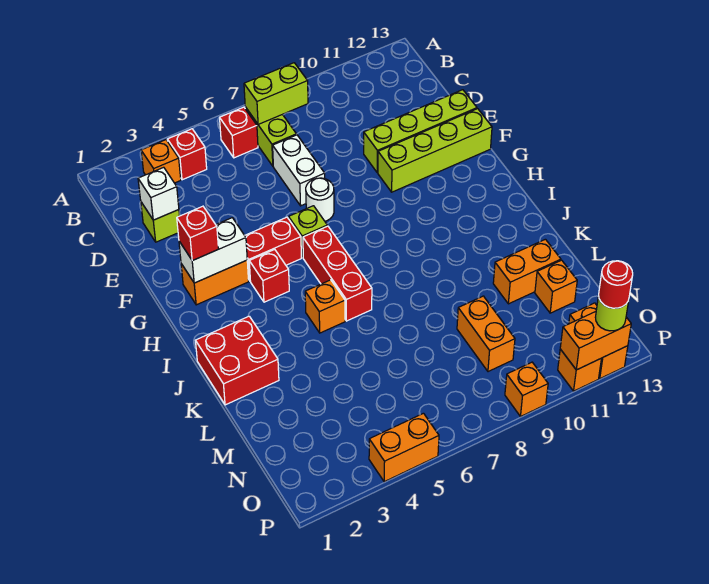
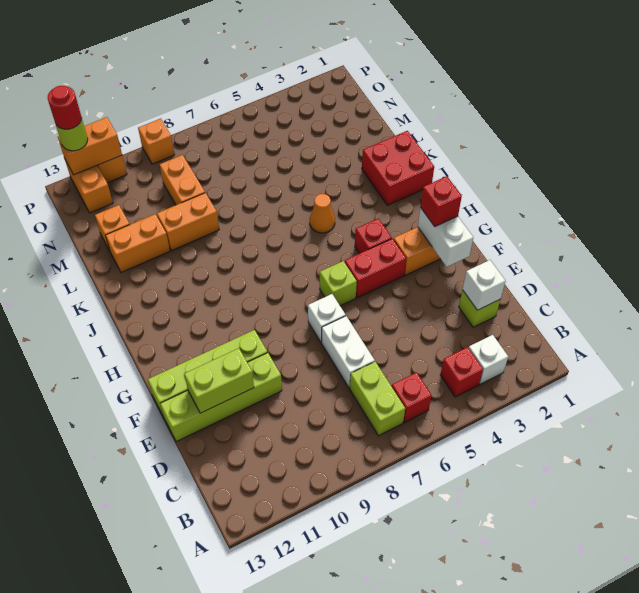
orange brick B3 level 1 -> white brick B3 level 1
lime brick B7:B8 level 2 -> lime brick E11:E12 level 2
white round brick F7 level 1 -> white brick F7 level 1
white brick G2:G3 level 2 -> white brick F2:G2 level 2
red brick H6:J6 level 1 -> none
orange brick J5 level 1 -> orange cone J5 level 1
orange brick P4:P5 level 1 -> orange brick L9:L10 level 1

